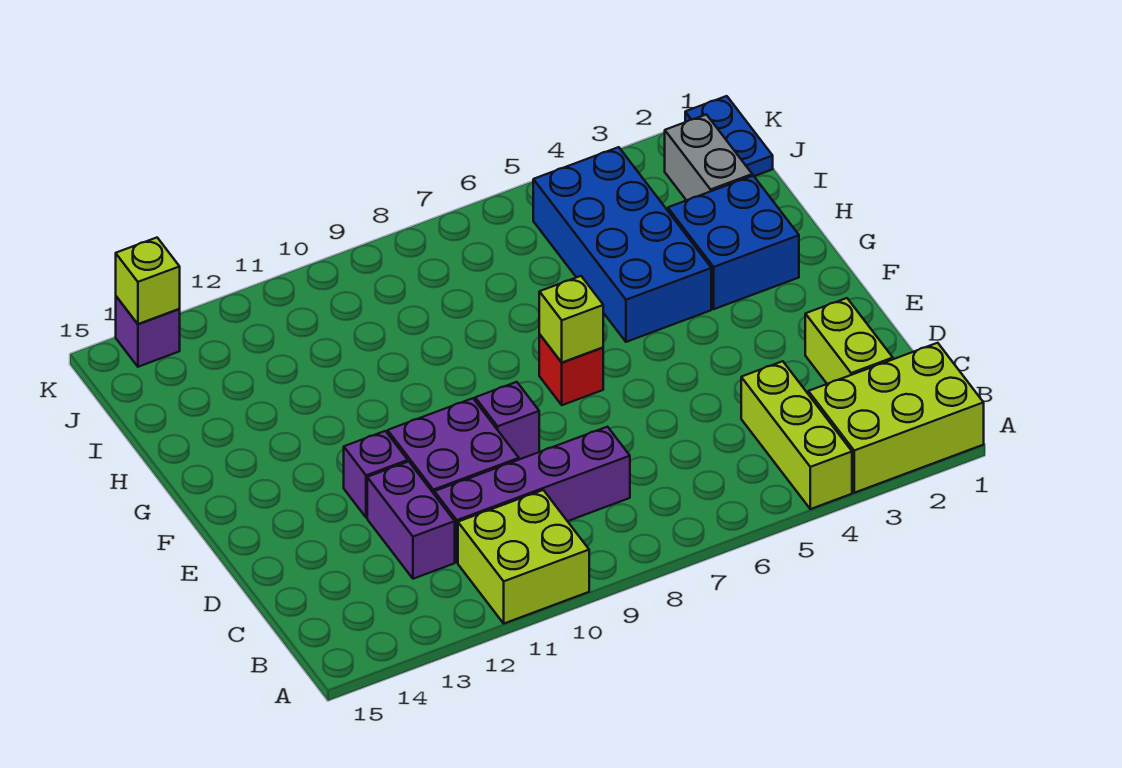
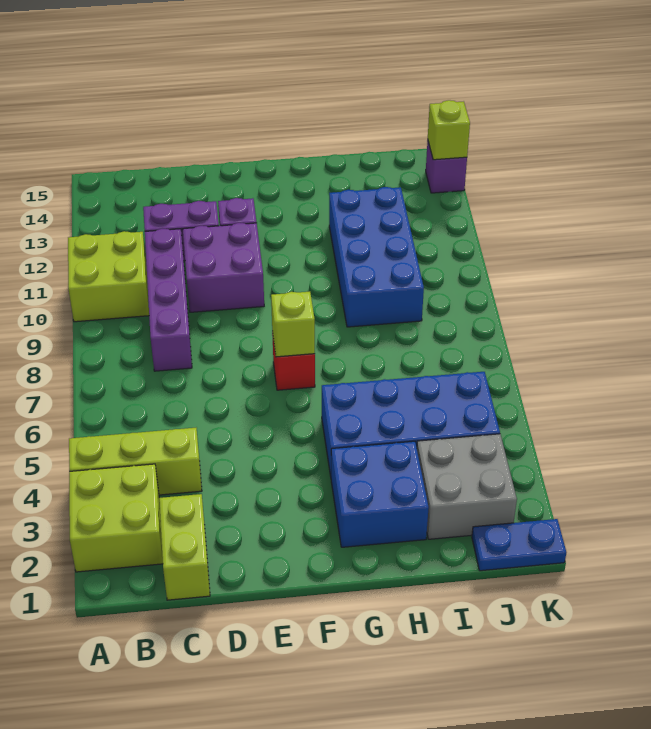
lime brick A1:B3 level 1 -> lime brick A2:B3 level 1
lime brick C2:D2 level 1 -> lime brick C1:C2 level 1
purple brick E9 level 1 -> none
none -> blue brick H9:I12 level 1
grey brick I2:J2 level 1 -> grey brick I2:J3 level 1

